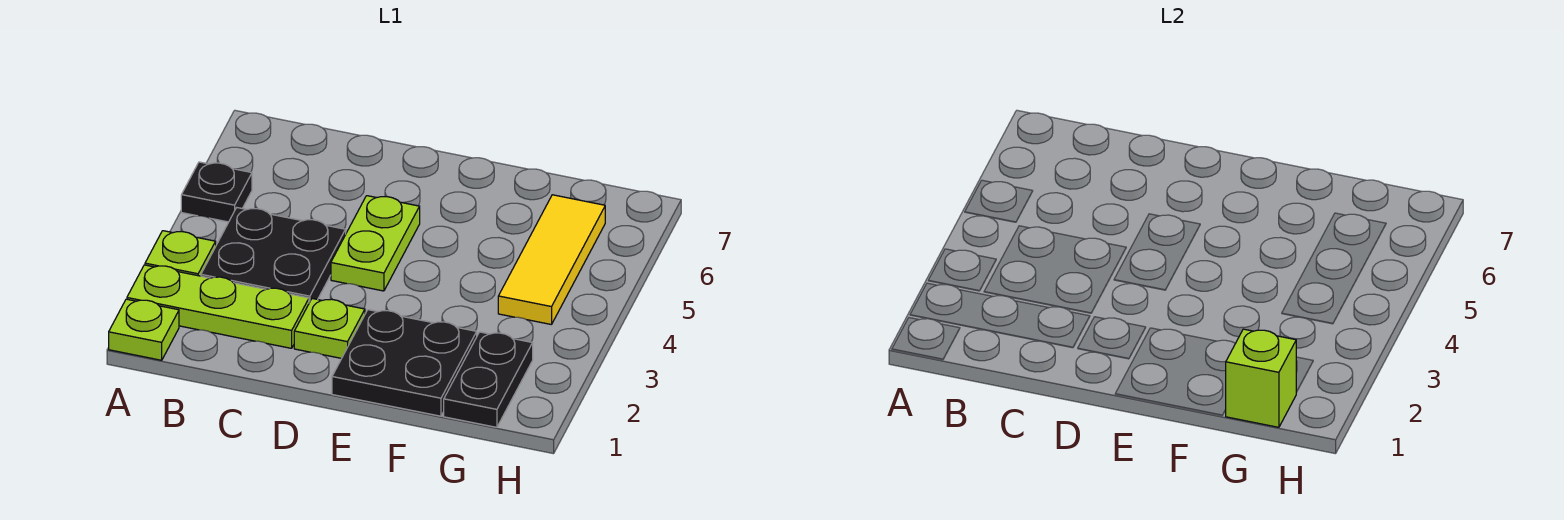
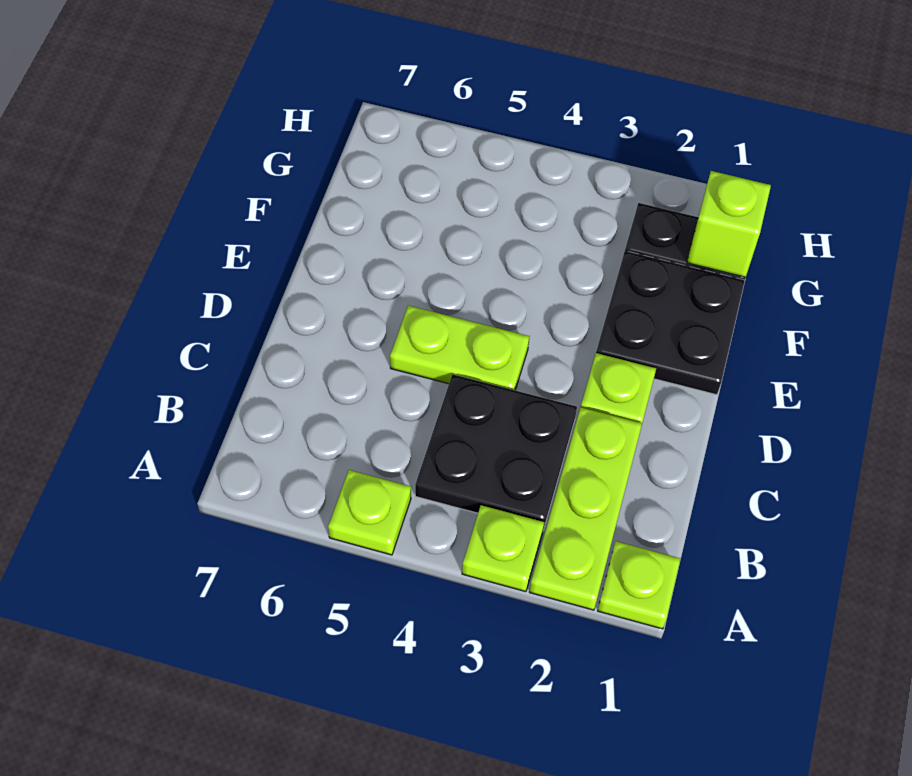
black plate A5 level 1 -> lime plate A5 level 1
yellow tile G4:G6 level 1 -> none

